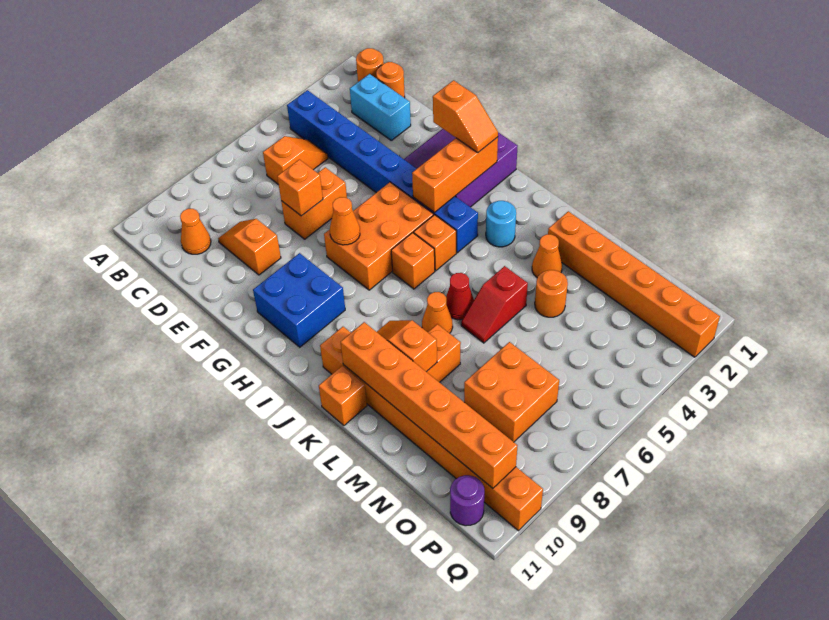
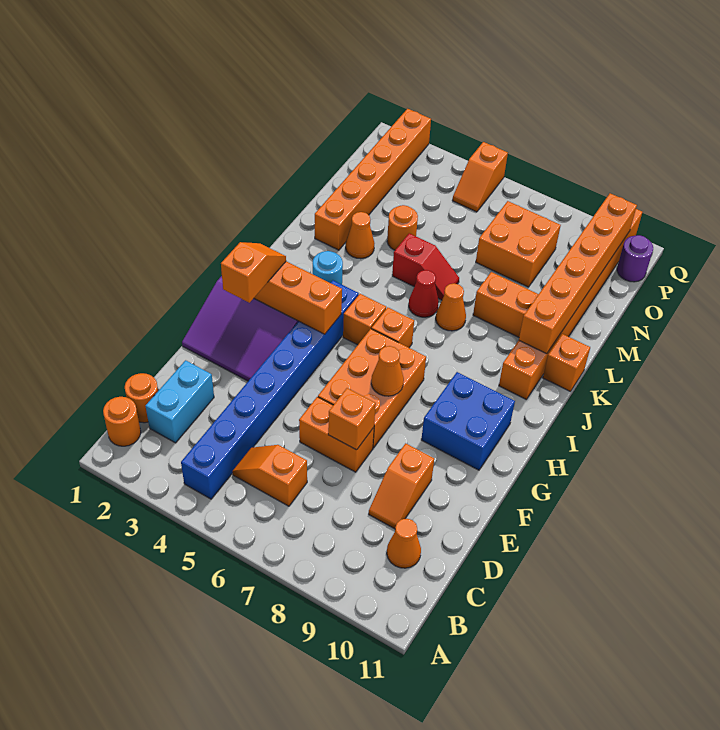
orange brick G5:H7 level 1 -> orange brick F6:H7 level 1
orange slope K9:L9 level 2 top L -> orange slope P5:Q5 level 1 top Q

